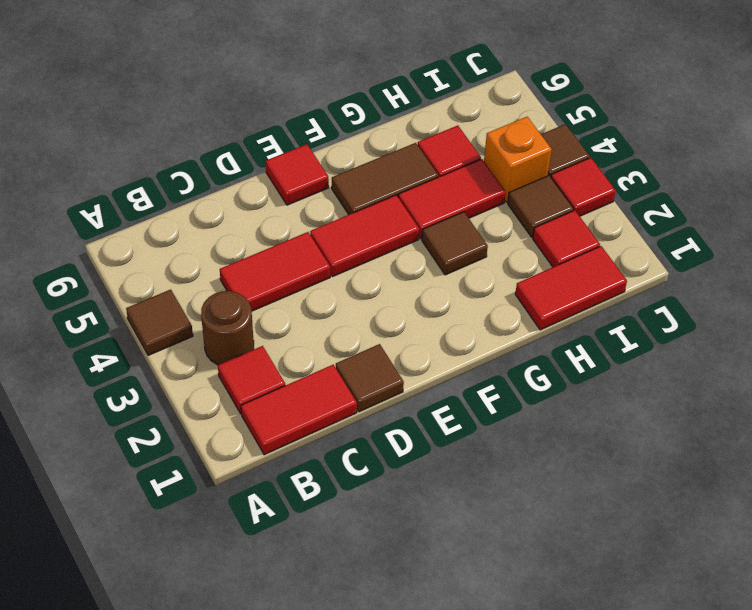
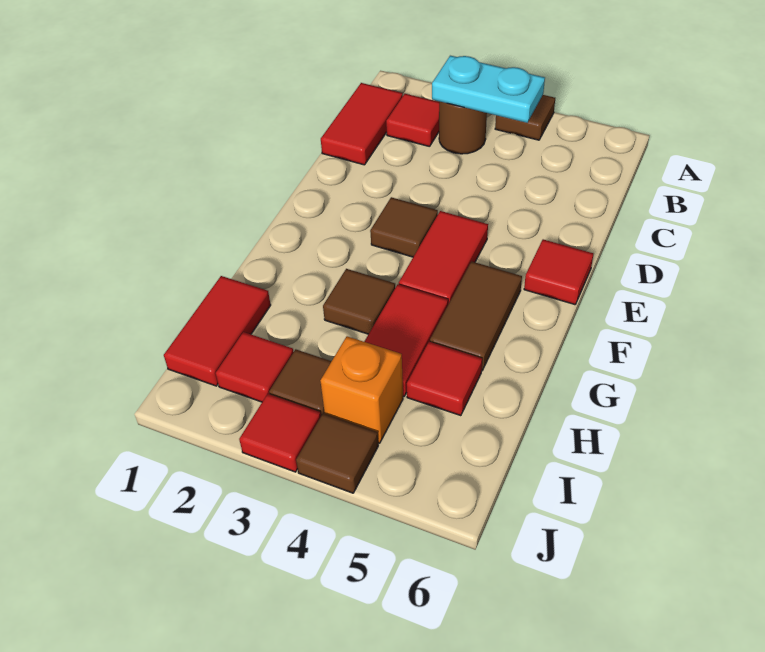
none -> cyan plate B3:B4 level 2
red tile C4:D4 level 1 -> none
brown tile D1 level 1 -> brown tile E3 level 1

